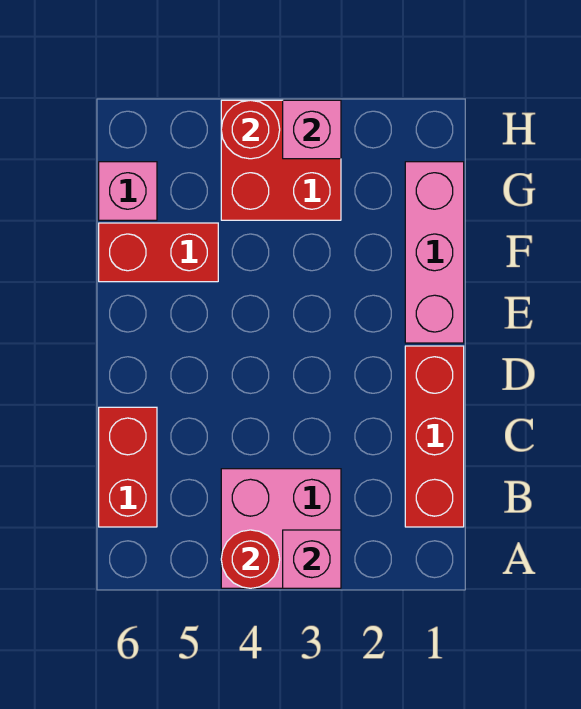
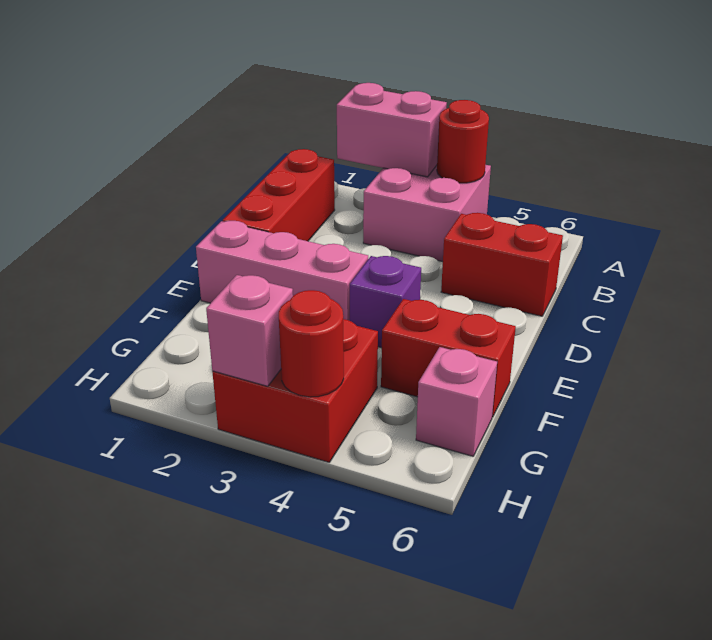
pink brick A3 level 2 -> pink brick A2:A3 level 2
red brick B6:C6 level 1 -> red brick C5:C6 level 1
pink brick E1:G1 level 1 -> pink brick E1:E3 level 1
none -> purple brick E4 level 1

